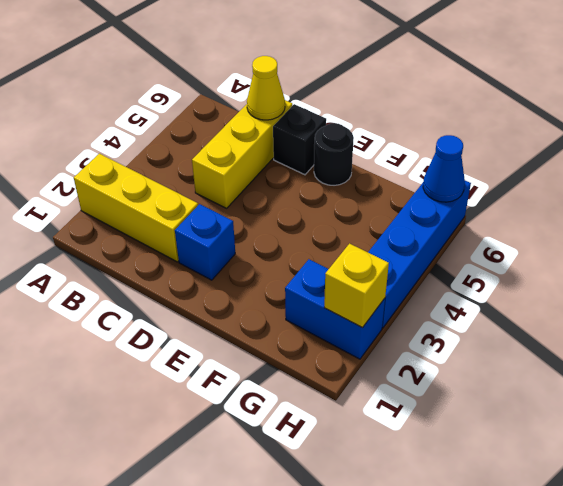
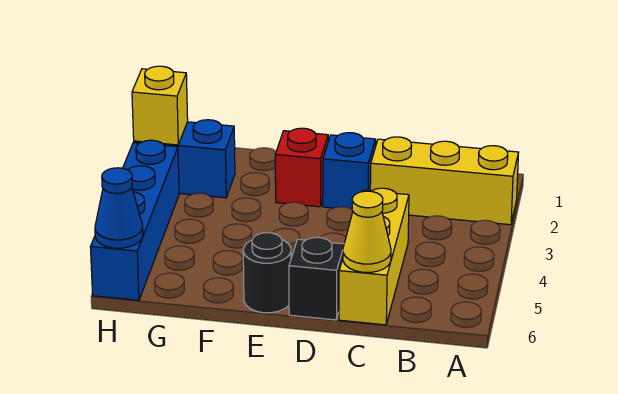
none -> red brick E2 level 1

